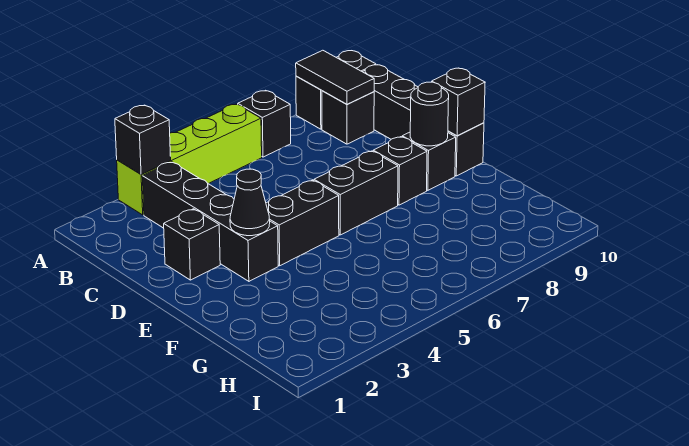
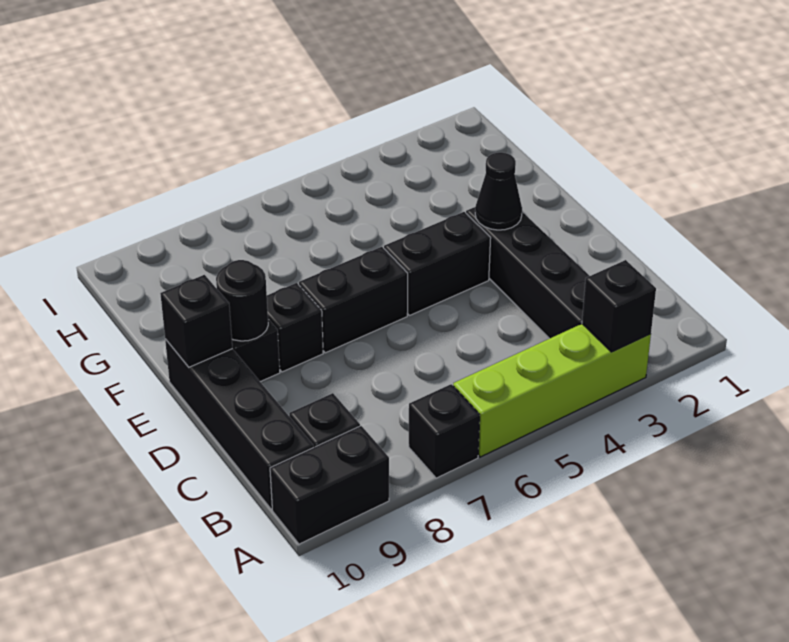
black tile A9:B9 level 2 -> none
black brick D2 level 1 -> none

